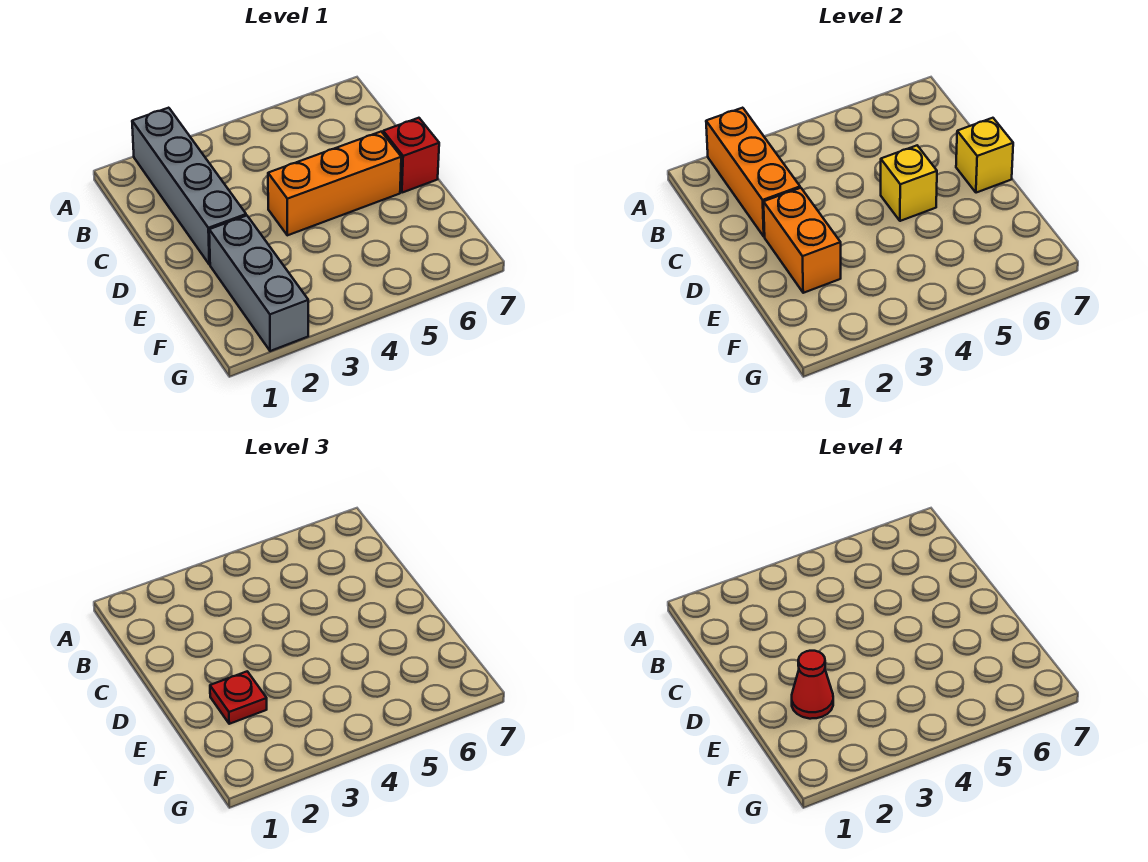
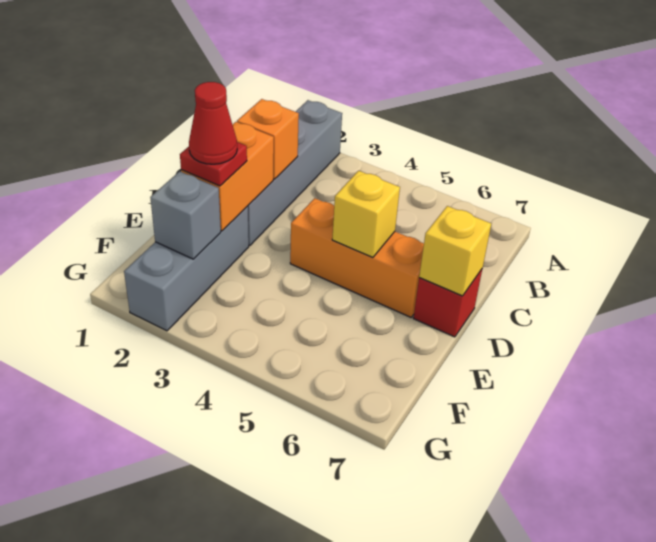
orange brick A2:C2 level 2 -> orange brick C2 level 2
none -> grey brick F2 level 2

